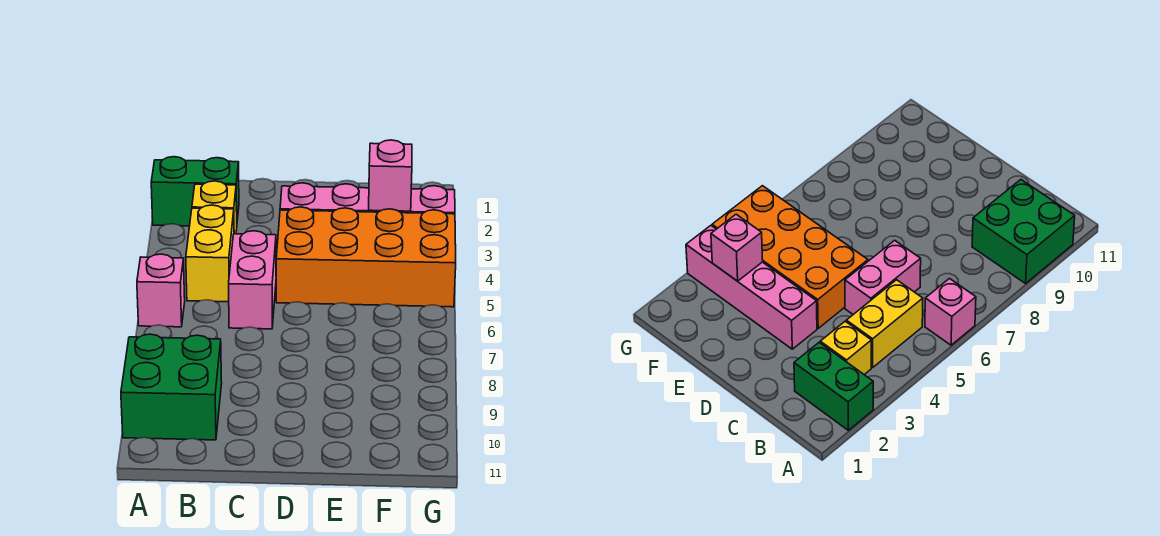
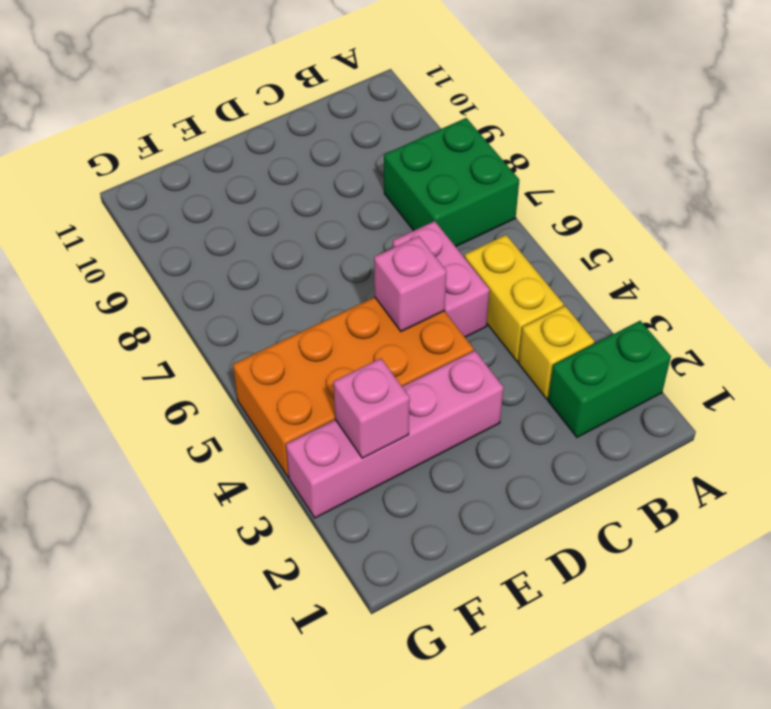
pink brick A6 level 1 -> pink brick D5 level 2
green brick A9:B10 level 1 -> green brick A7:B8 level 1

